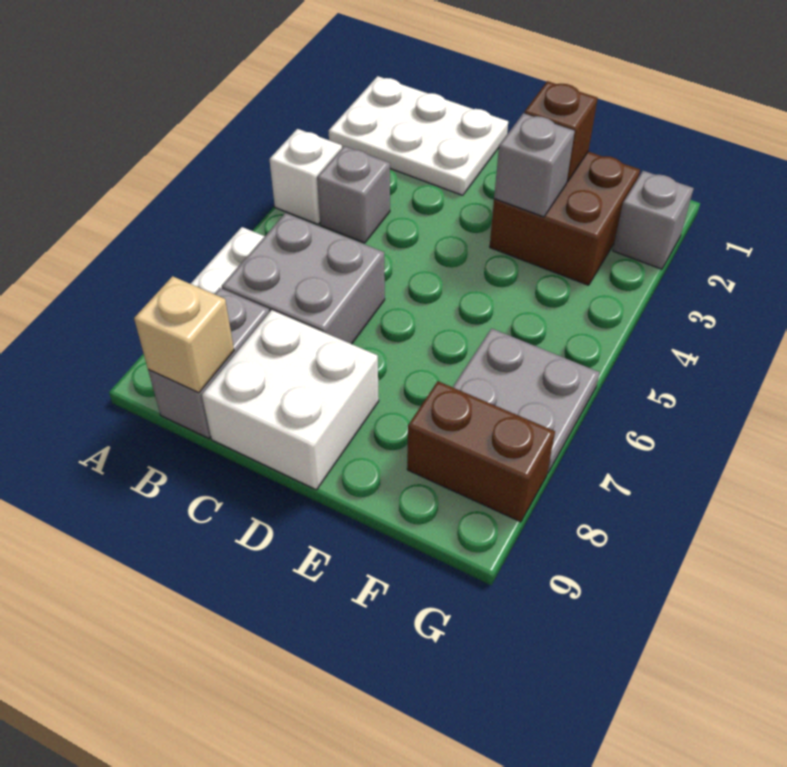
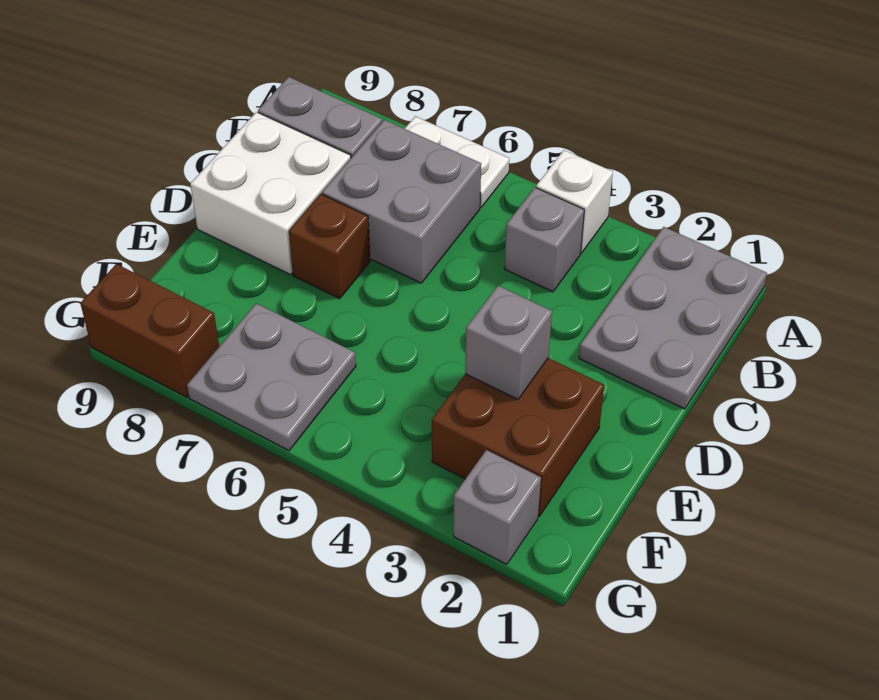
white plate A1:C2 level 1 -> grey plate A1:C2 level 1
tan brick B9 level 2 -> none
brown brick E2 level 2 -> brown brick D7 level 1
brown brick F8:G8 level 1 -> brown brick G8:G9 level 1

